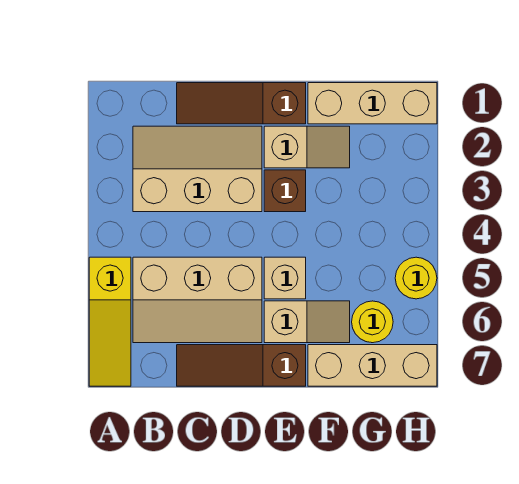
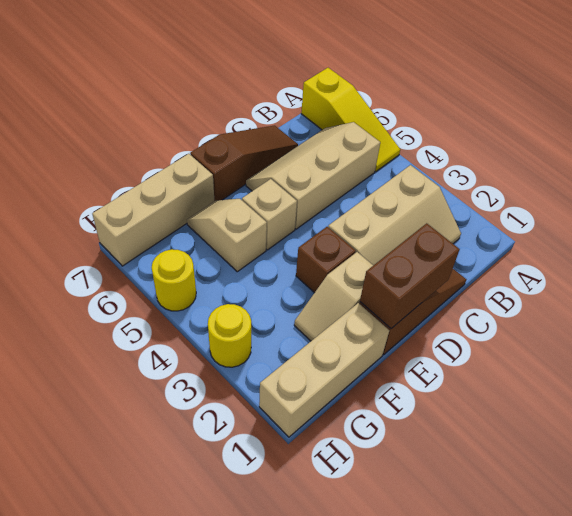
yellow slope A5:A7 level 1 top 5 -> yellow slope A5:A7 level 1 top 7
none -> brown brick D1:E1 level 2
tan slope E6:F6 level 1 top E -> tan slope F5:F6 level 1 top 5
yellow round brick G6 level 1 -> yellow round brick H3 level 1

